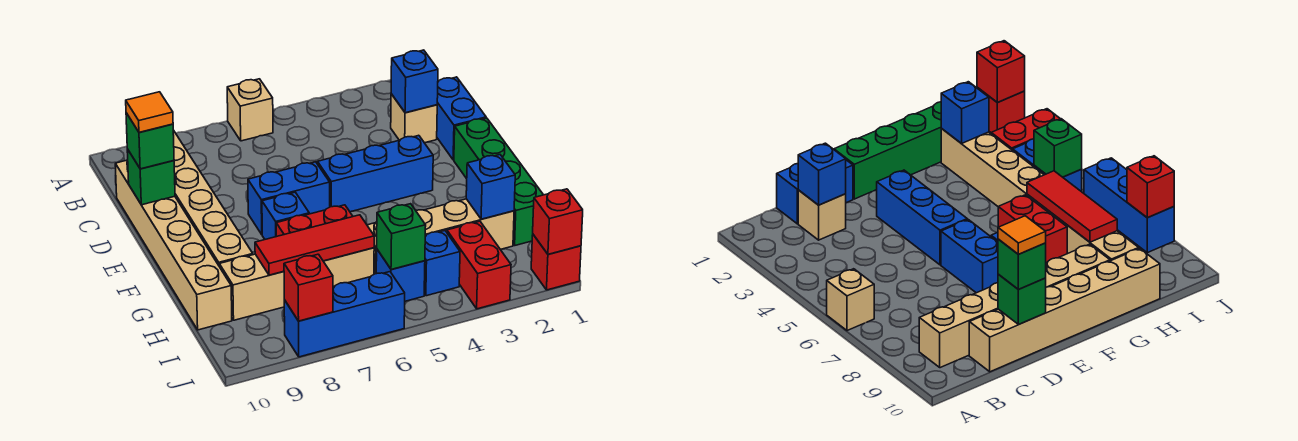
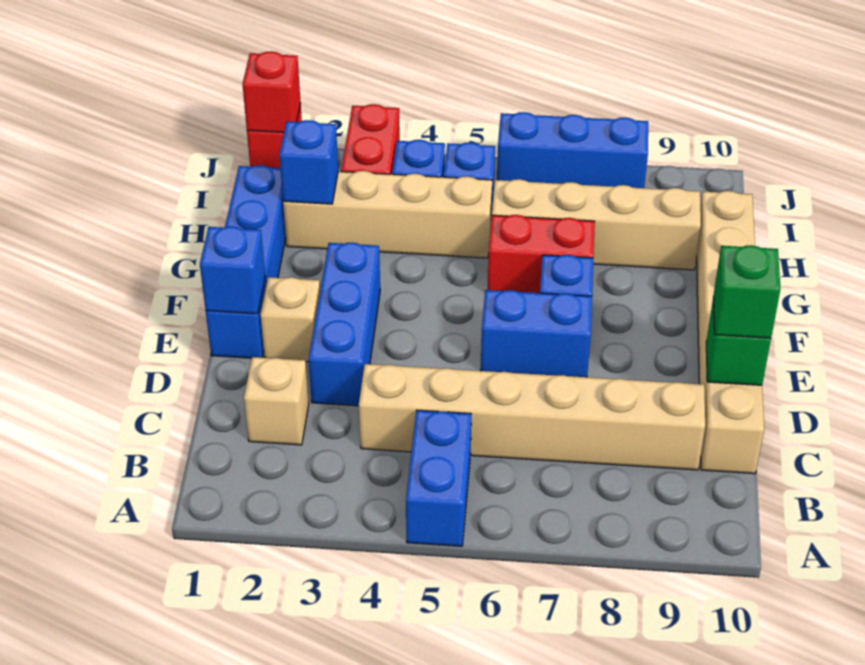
tan brick A6 level 1 -> tan brick E2 level 1
tan brick B9:G9 level 1 -> tan brick C4:C9 level 1
blue brick C1:D1 level 1 -> blue brick A5:B5 level 1
blue brick C2 level 2 -> blue brick E1 level 2
orange tile D10 level 4 -> none
green brick E1:H1 level 1 -> blue brick E1:H1 level 1
blue brick E3:E5 level 1 -> blue brick D3:F3 level 1
red tile H6:H8 level 2 -> none
green brick I5 level 2 -> none
red brick J8 level 2 -> none

